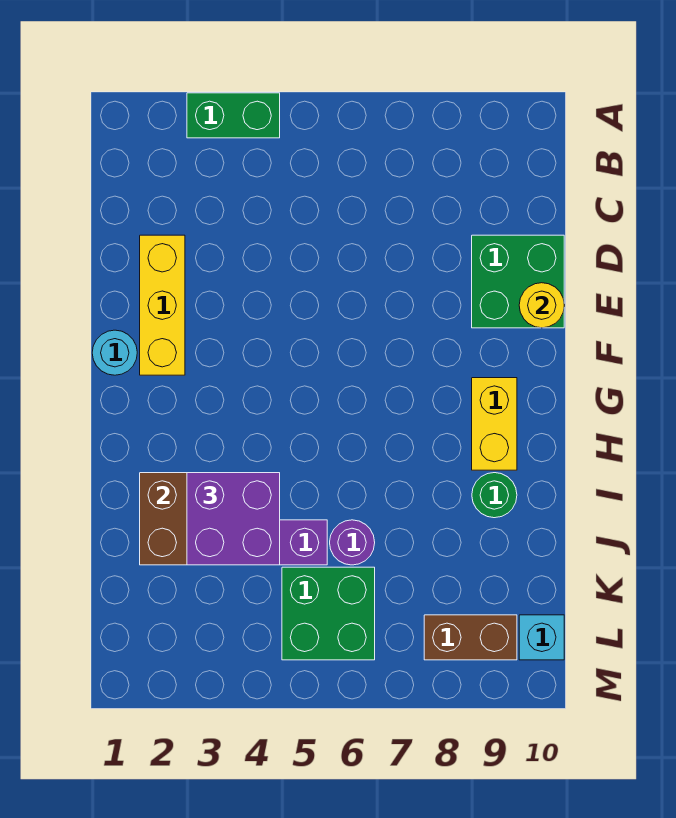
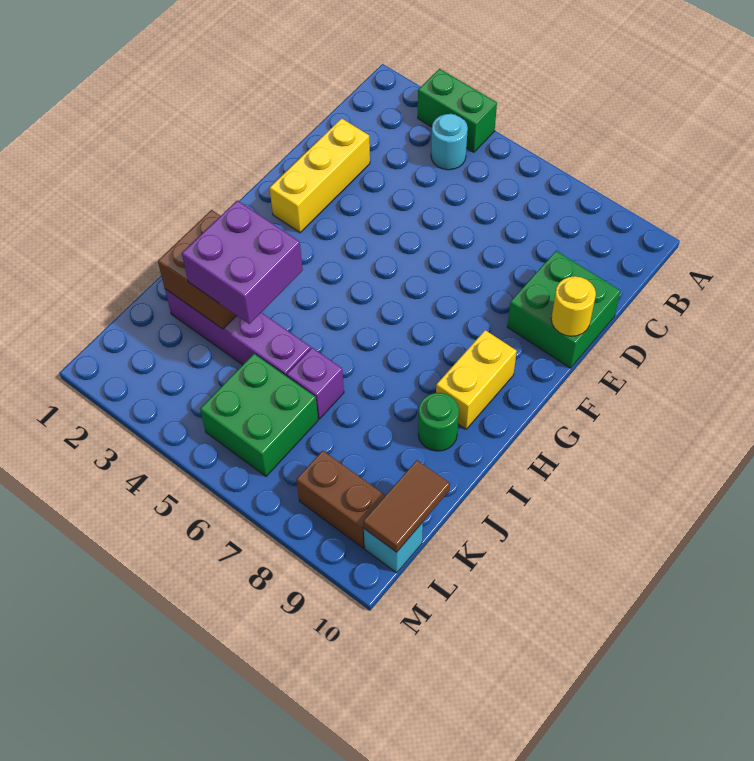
cyan round brick F1 level 1 -> cyan round brick B4 level 1
purple round brick J6 level 1 -> purple brick J6 level 1
none -> brown tile K10:L10 level 2

